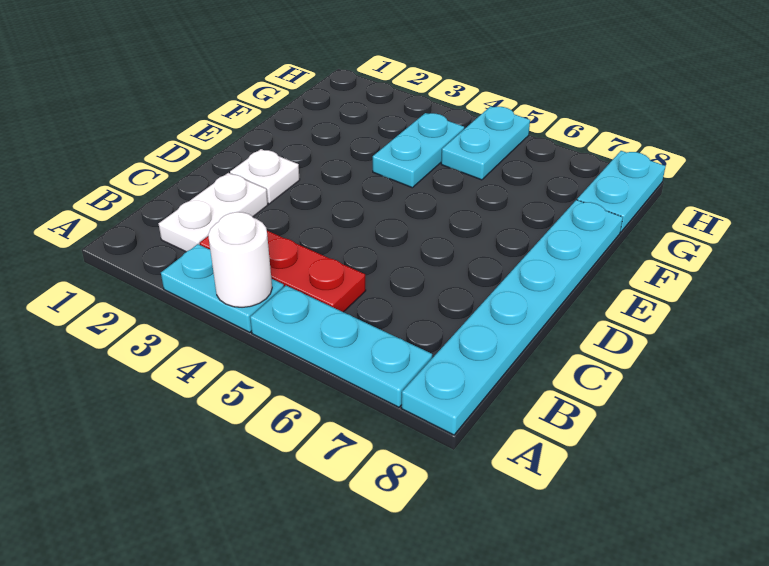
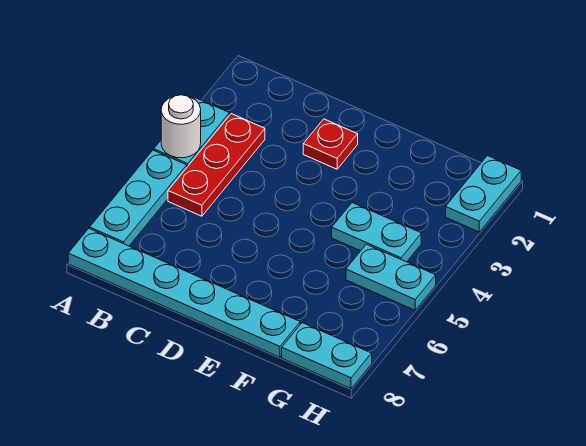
white plate B2:C2 level 1 -> none
white plate D2 level 1 -> red plate D2 level 1
none -> cyan plate H1:H2 level 1

